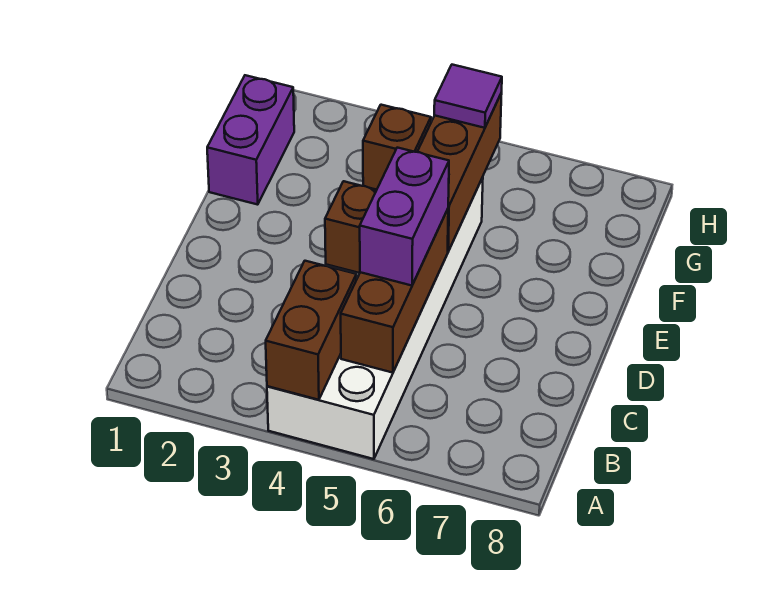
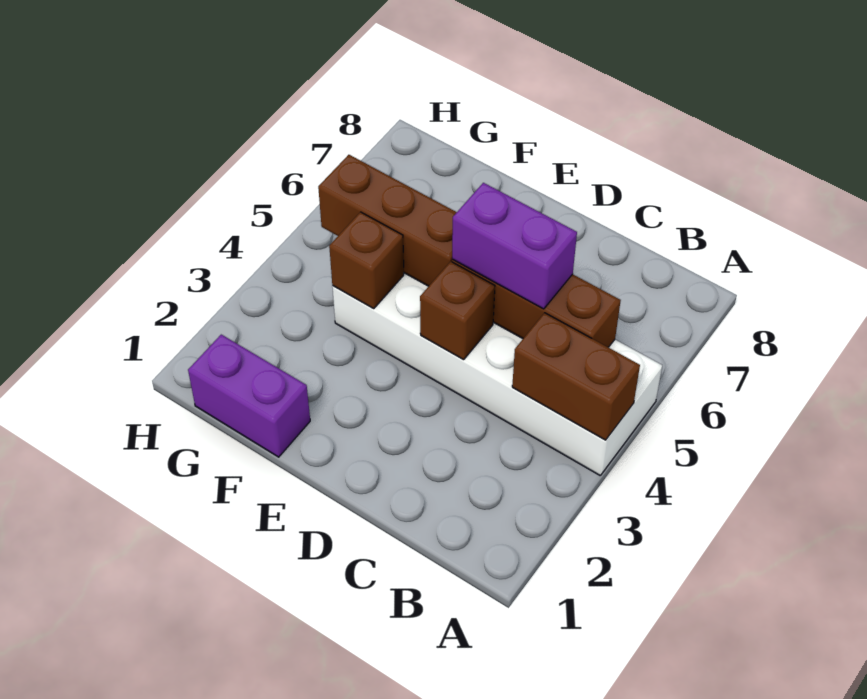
purple tile G5 level 3 -> none

